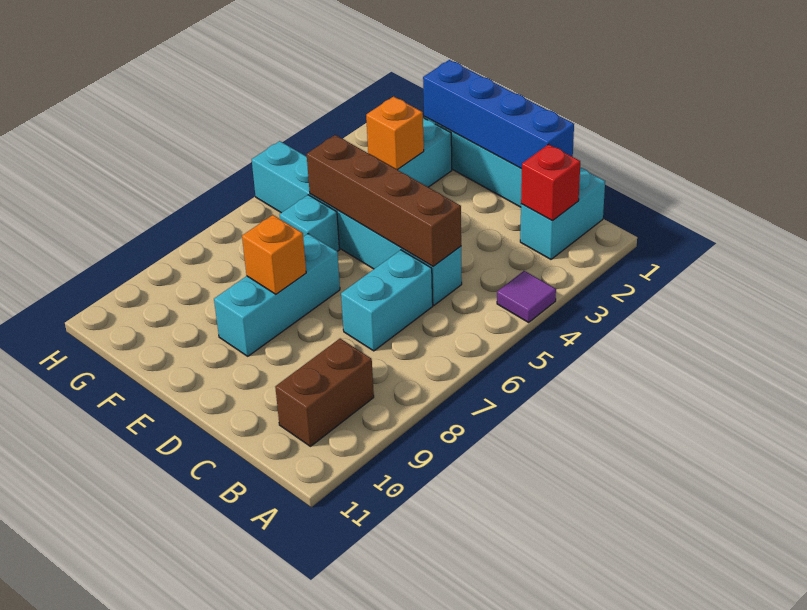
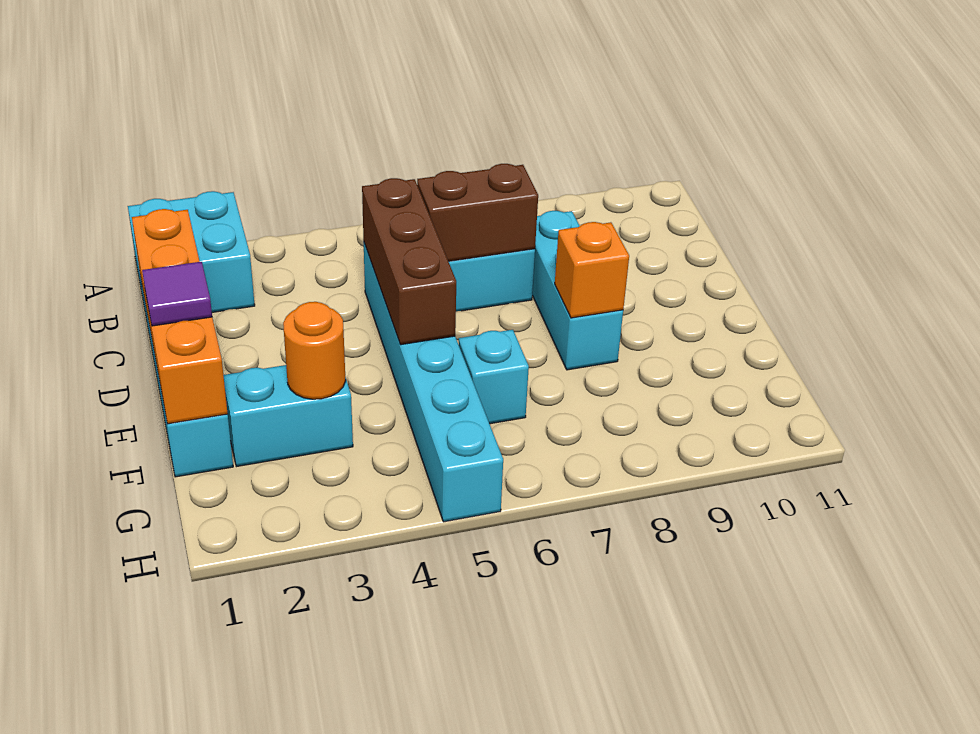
purple tile A4 level 1 -> purple tile E1 level 3
cyan brick B1:B2 level 1 -> cyan brick A1:B2 level 1
red brick B2 level 2 -> none
brown brick B9:B10 level 1 -> brown brick C6:C7 level 2
blue brick C1:F1 level 2 -> orange brick C1:F1 level 2
brown brick C5:F5 level 2 -> brown brick C5:E5 level 2
cyan brick E7:E9 level 1 -> cyan brick C8:E8 level 1
orange brick F3 level 2 -> orange round brick F3 level 2

